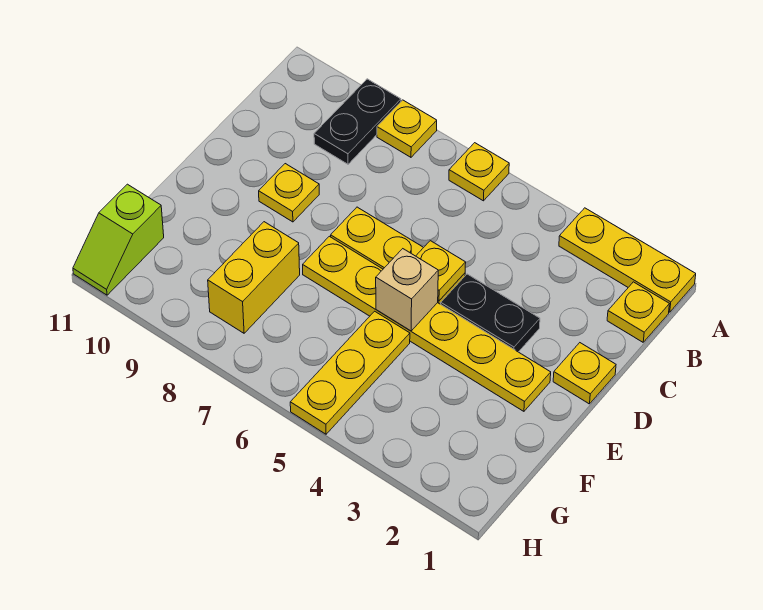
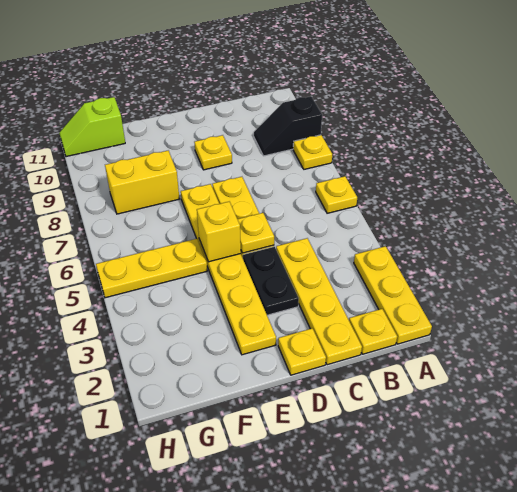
black plate A9:B9 level 1 -> black slope A9:B9 level 1 top A
none -> yellow plate C1:C4 level 1
tan brick E5 level 2 -> yellow brick E5 level 2

